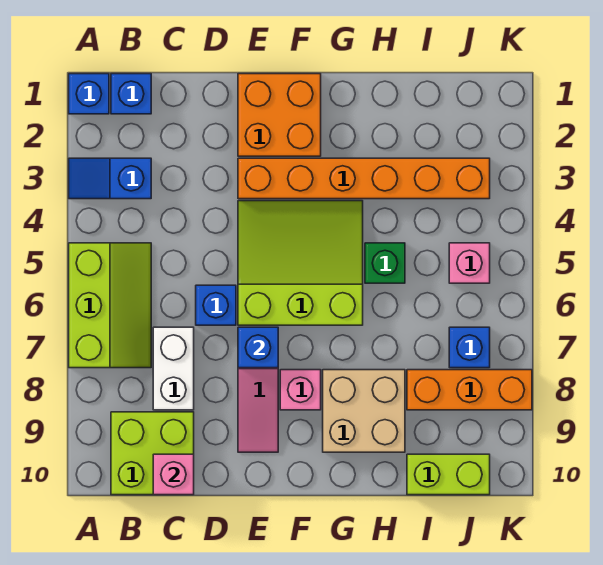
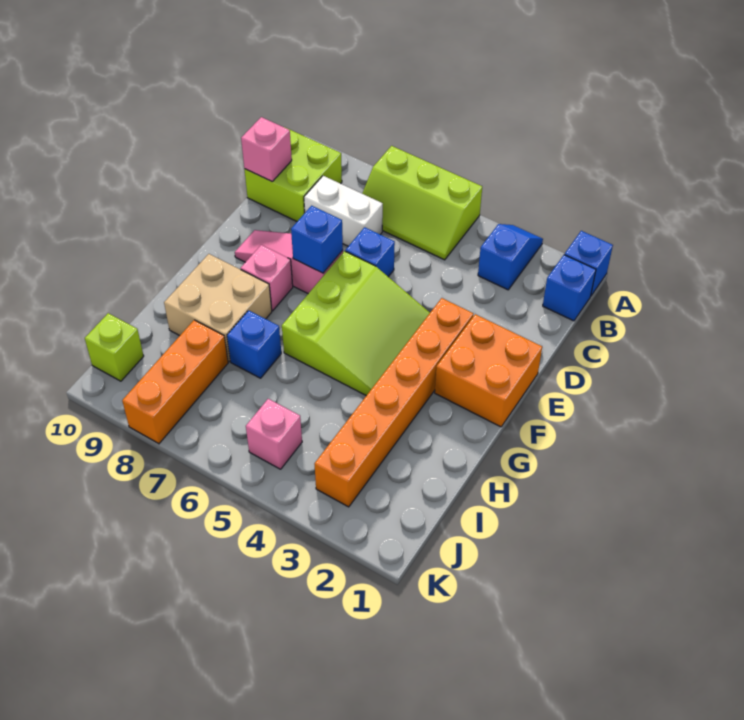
green brick H5 level 1 -> none
lime brick I10:J10 level 1 -> lime brick J10 level 1
blue brick J7 level 1 -> blue brick H7 level 1

